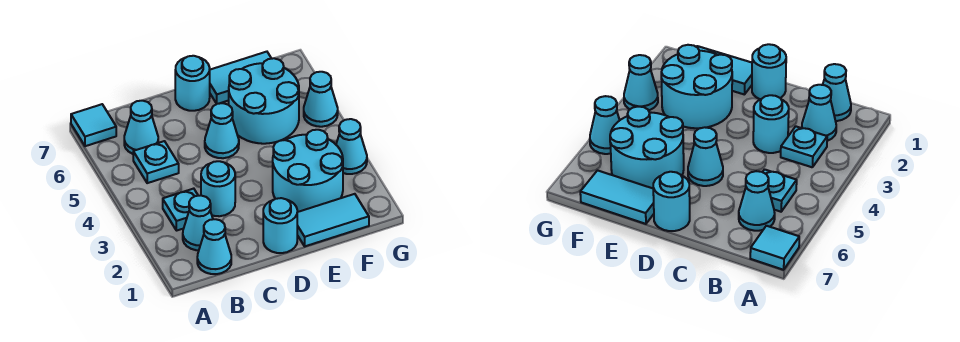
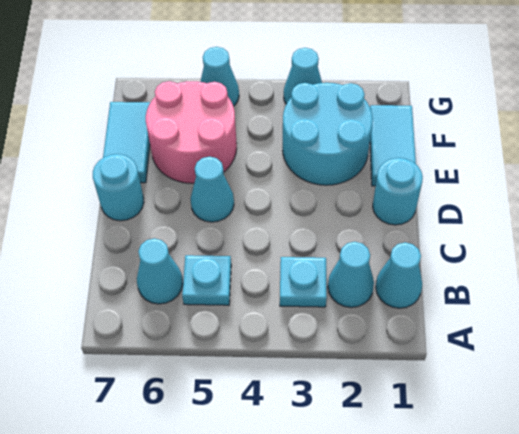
cyan tile A7 level 1 -> none
cyan round brick C3 level 1 -> none
cyan round brick E5:F6 level 1 -> pink round brick E5:F6 level 1

